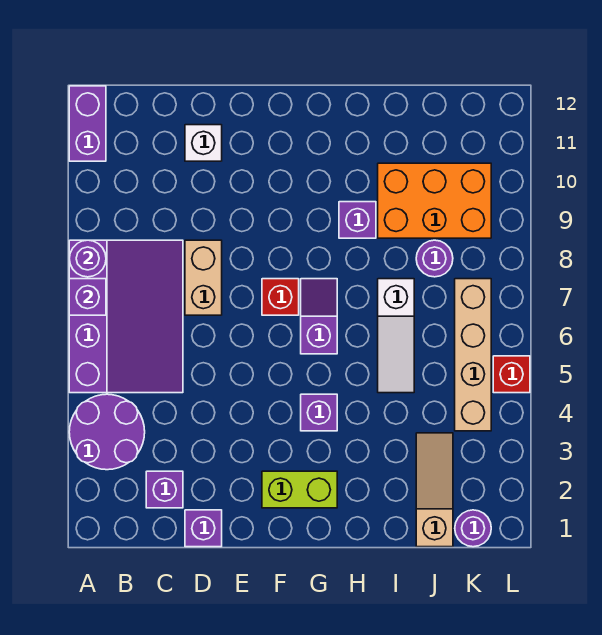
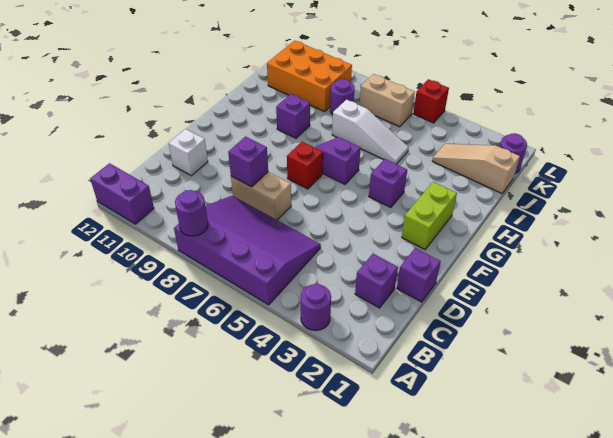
purple round brick A3:B4 level 1 -> purple round brick A3 level 1
purple brick A7 level 2 -> purple brick D8 level 2
orange brick I9:K10 level 1 -> orange brick J9:K11 level 1
tan brick K4:K7 level 1 -> tan brick K6:K7 level 1

